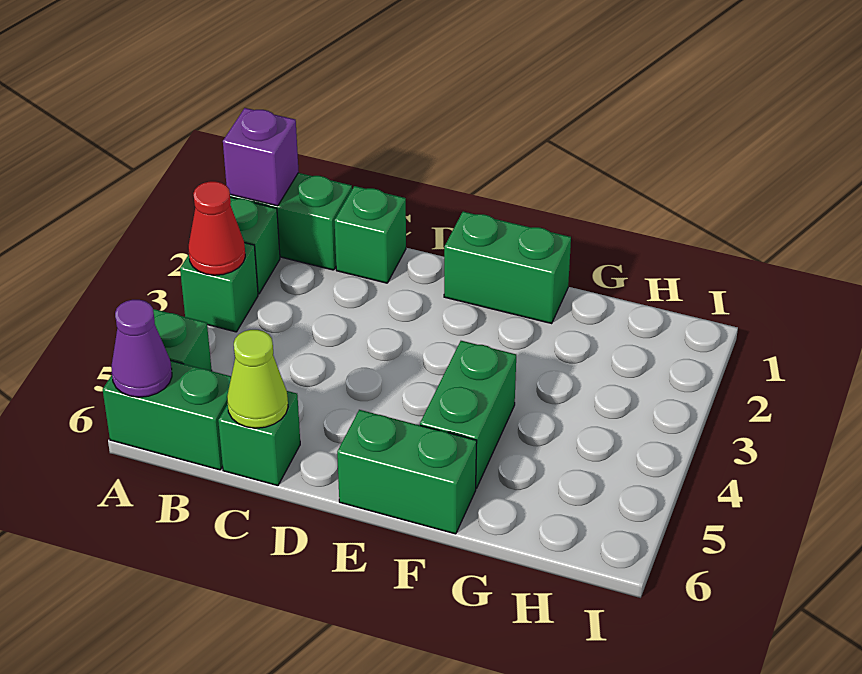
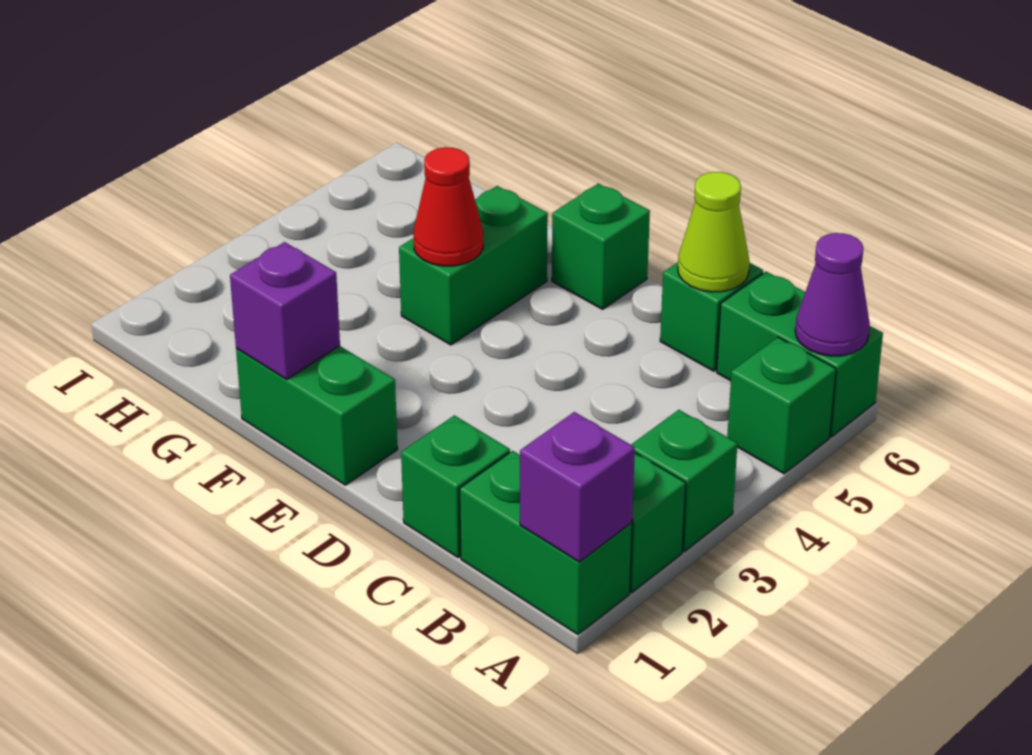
red cone A3 level 2 -> red cone F4 level 2
green brick E6:F6 level 1 -> green brick E6 level 1
none -> purple brick F1 level 2

